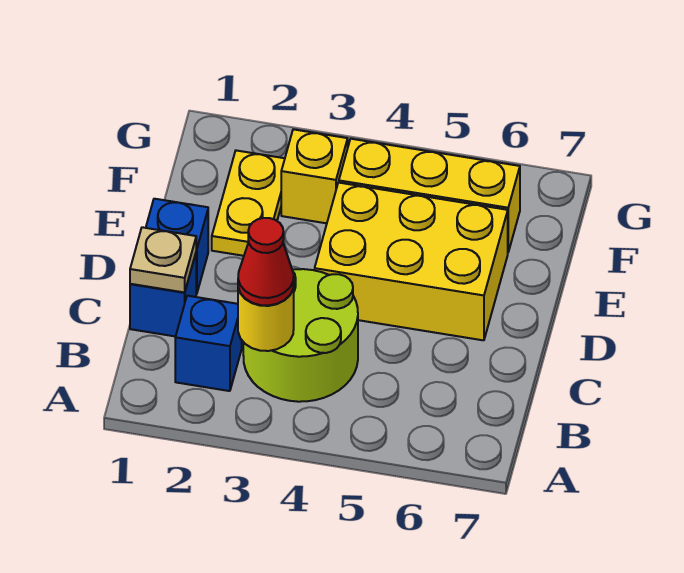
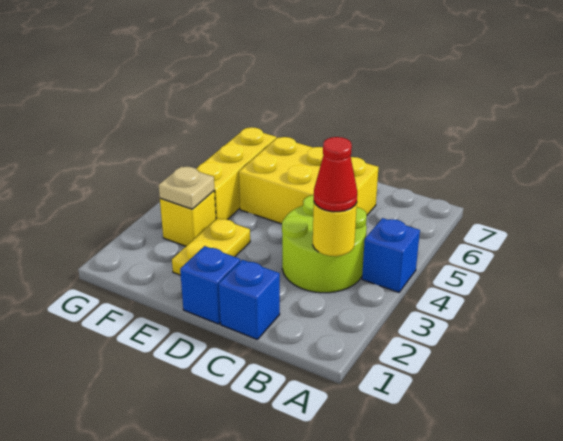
blue brick B2 level 1 -> blue brick A4 level 1
tan plate C1 level 2 -> tan plate F3 level 2
yellow brick D4:E6 level 1 -> yellow brick C5:E6 level 1
yellow plate E2:F2 level 1 -> yellow plate E2:E3 level 1

